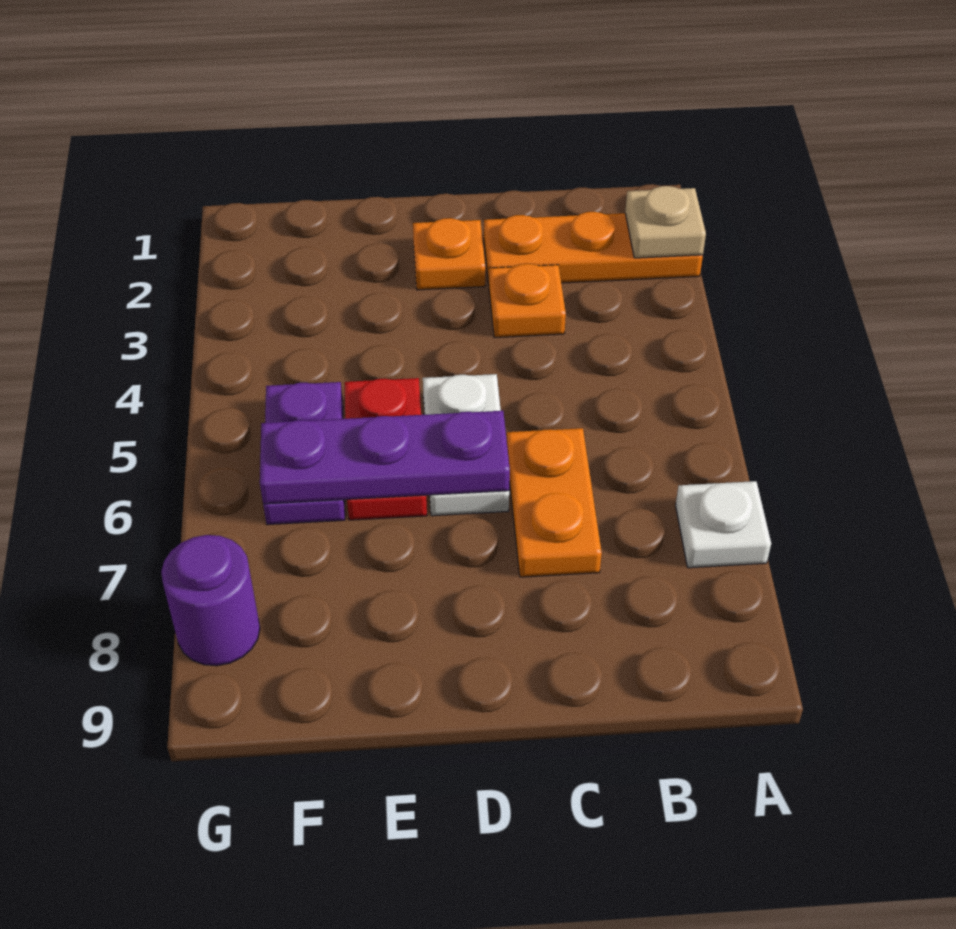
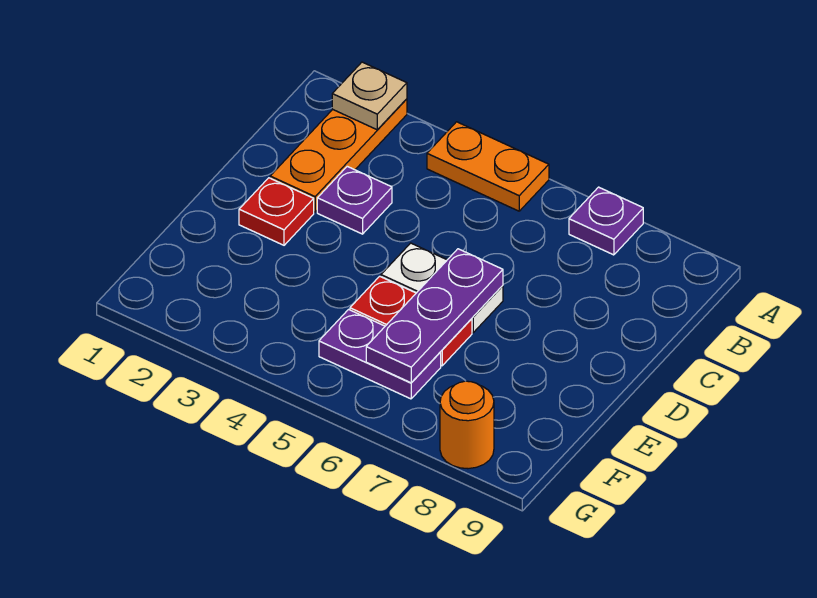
white plate A7 level 1 -> purple plate A7 level 1
orange plate C3 level 1 -> purple plate C3 level 1
orange plate C6:C7 level 1 -> orange plate A4:A5 level 1
orange plate D2 level 1 -> red plate D2 level 1
purple round brick G8 level 1 -> orange round brick G8 level 1

